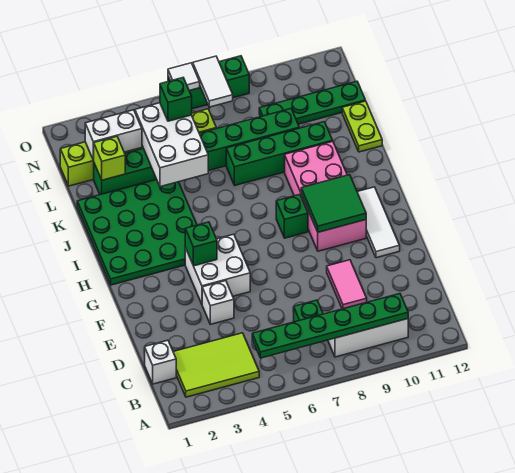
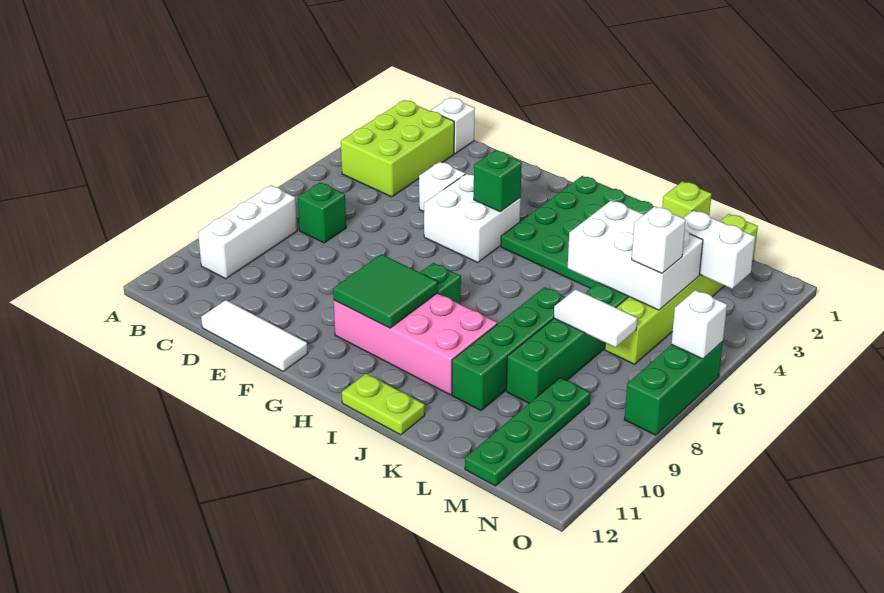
lime tile B2:C4 level 1 -> lime brick B2:C4 level 1
green plate B5:B10 level 2 -> none
pink tile D9:E9 level 1 -> none
white tile F11:H11 level 1 -> white tile D12:F12 level 1
lime plate K12:L12 level 1 -> lime plate I12:J12 level 1
white brick M2:M3 level 2 -> white brick M3:N3 level 2
green brick M5 level 3 -> white brick M5 level 3
white tile N7:O7 level 2 -> white tile L7:M7 level 2
white tile O6 level 2 -> white brick O6 level 2

